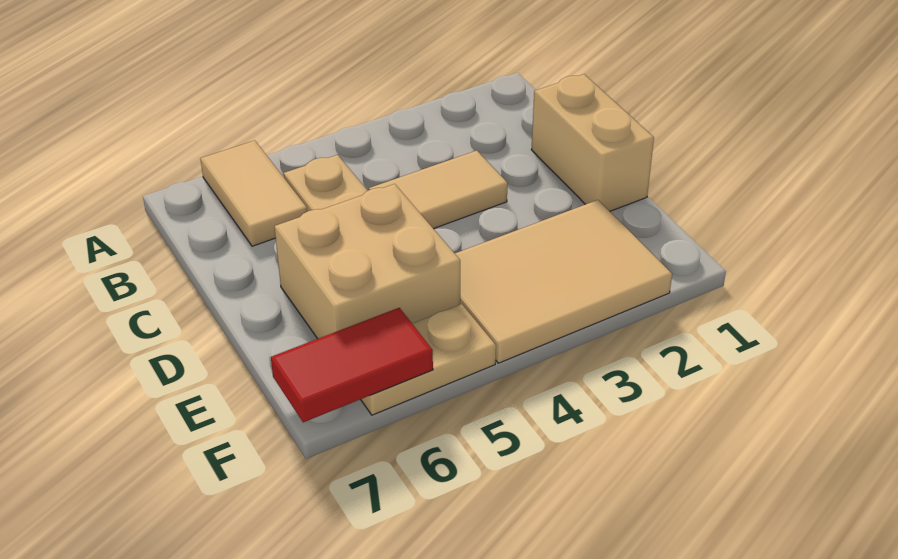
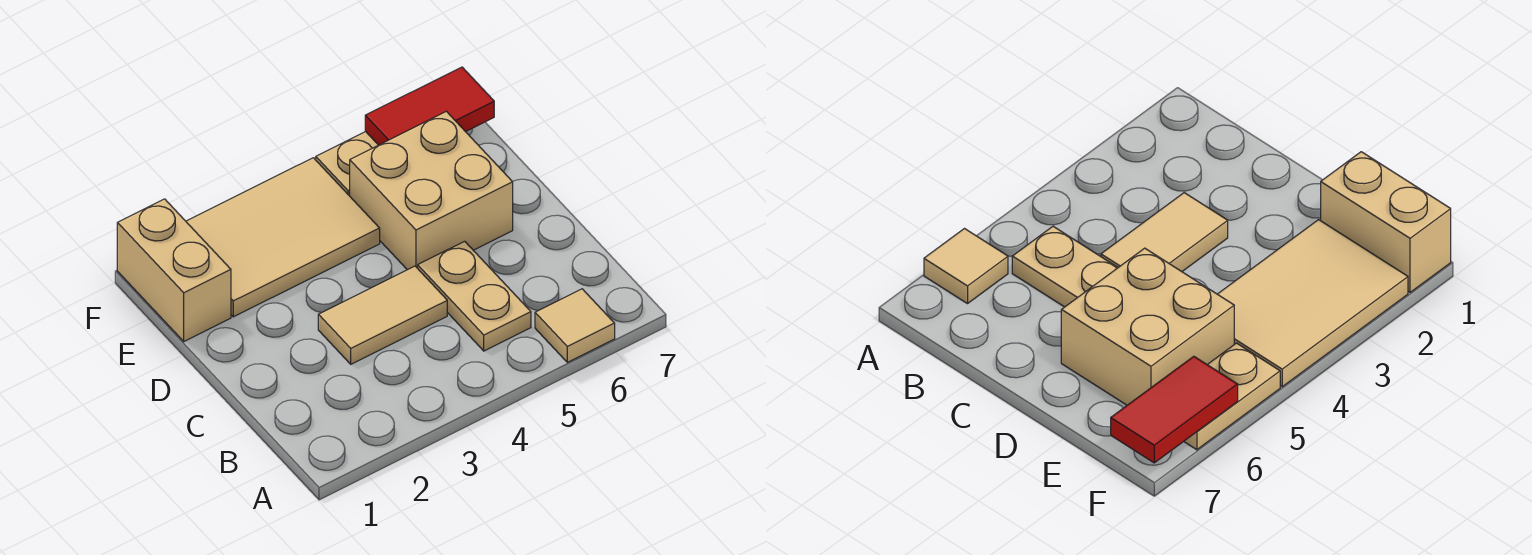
tan tile A6:B6 level 1 -> tan tile A6 level 1
tan brick C1:D1 level 1 -> tan brick E1:F1 level 1

